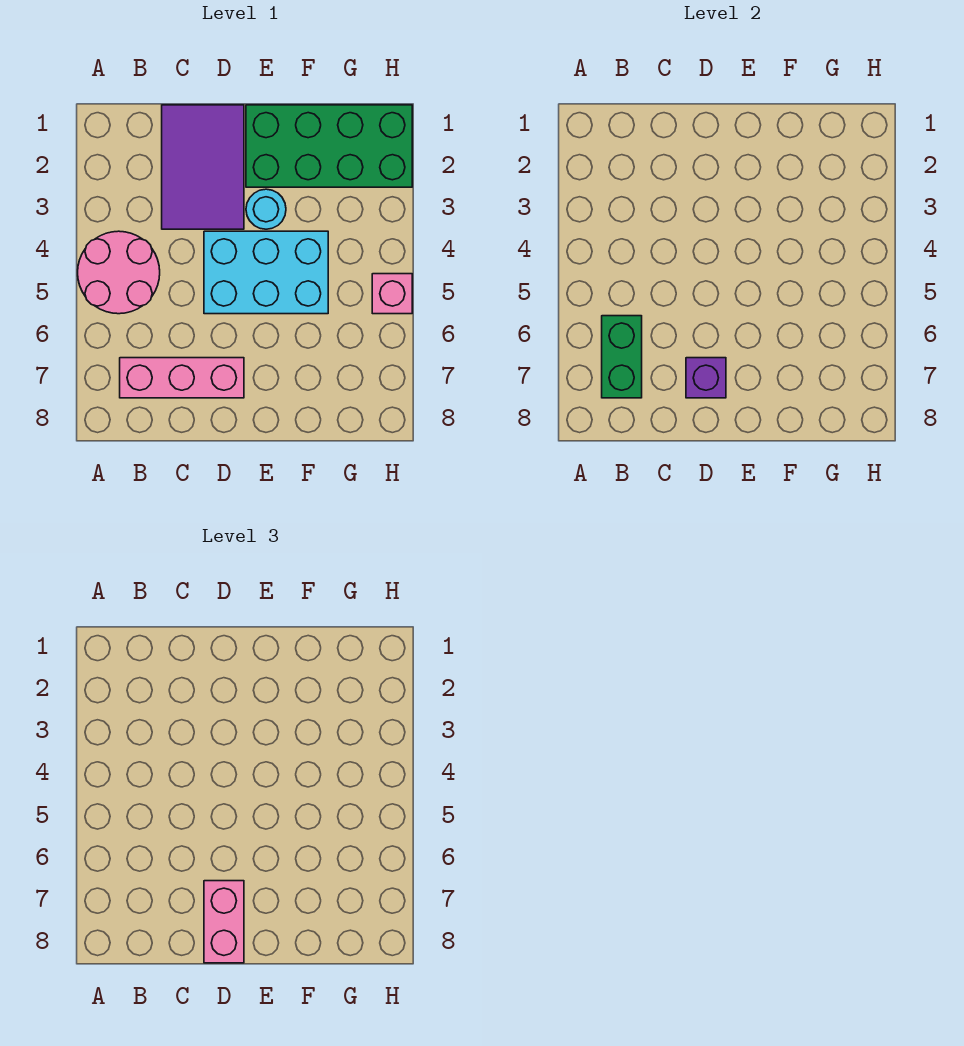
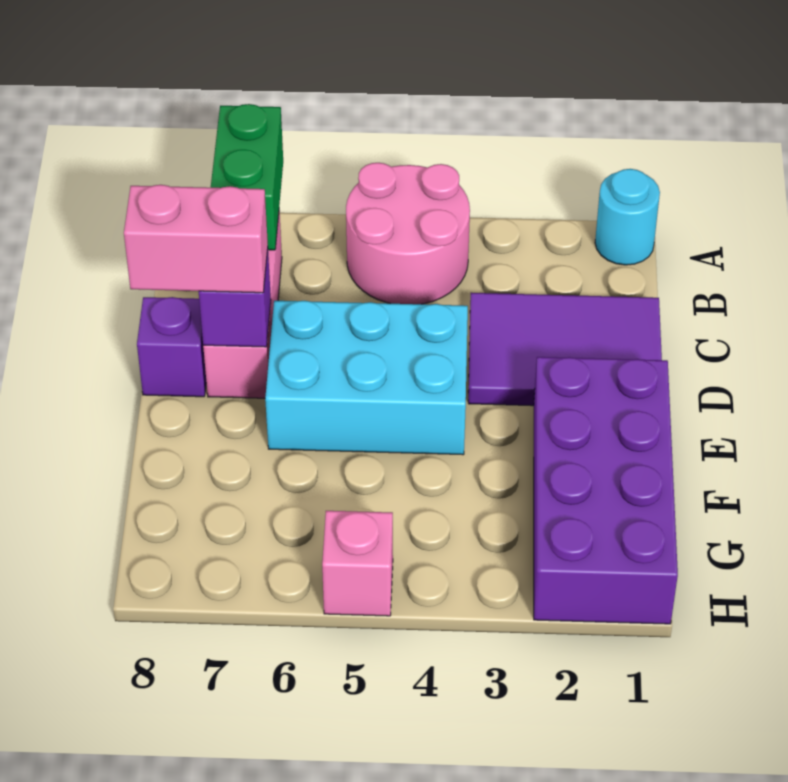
green brick B6:B7 level 2 -> green brick A7:B7 level 2
cyan brick D4:F5 level 1 -> cyan brick D4:E6 level 1
none -> purple brick D8 level 1
green brick E1:H2 level 1 -> purple brick E1:H2 level 1
cyan round brick E3 level 1 -> cyan round brick A1 level 1

